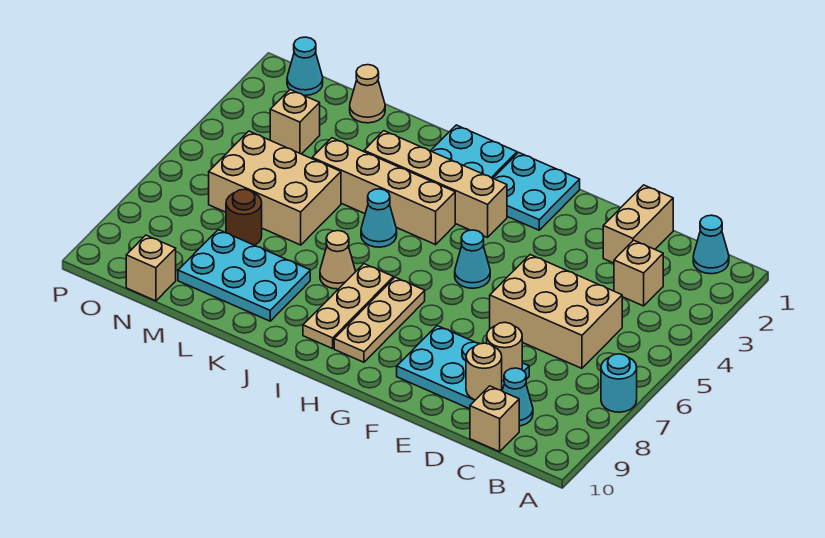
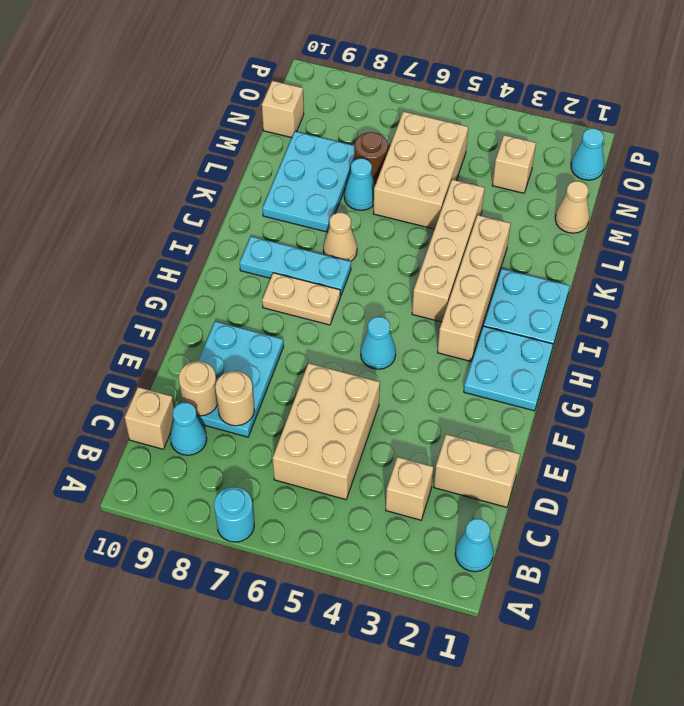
tan plate H7:H9 level 1 -> tan plate H7:H8 level 1
tan plate I7:I9 level 1 -> cyan plate I7:I9 level 1
cyan cone J5 level 1 -> cyan cone L7 level 1

